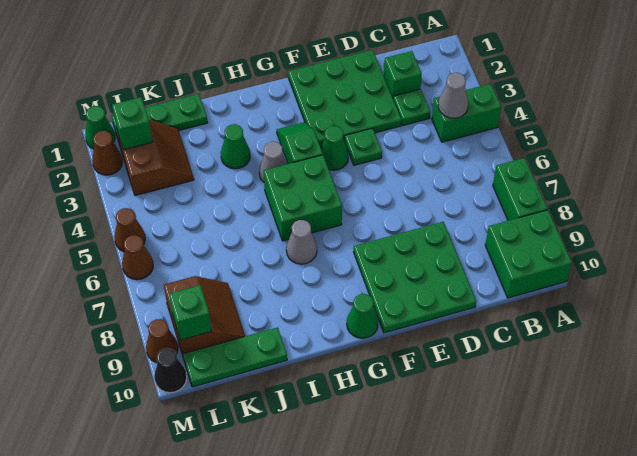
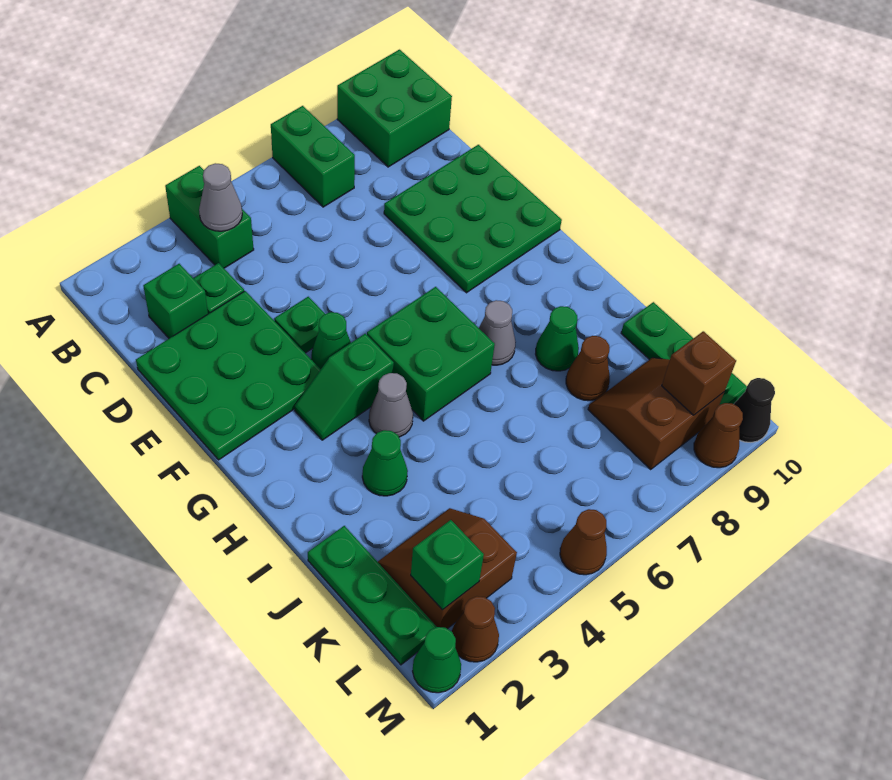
green brick A7:A8 level 1 -> green brick A7:B7 level 1
green cone G10 level 1 -> green cone I8 level 1
green brick L9 level 2 -> brown brick L9 level 2
brown cone M6 level 1 -> brown cone J8 level 1

